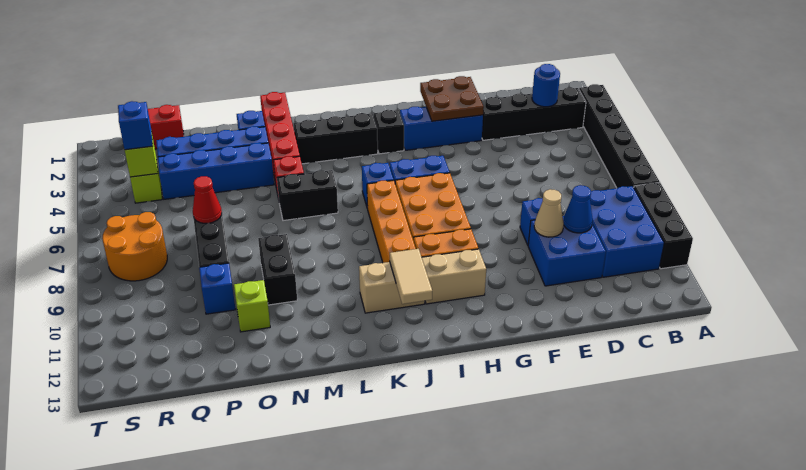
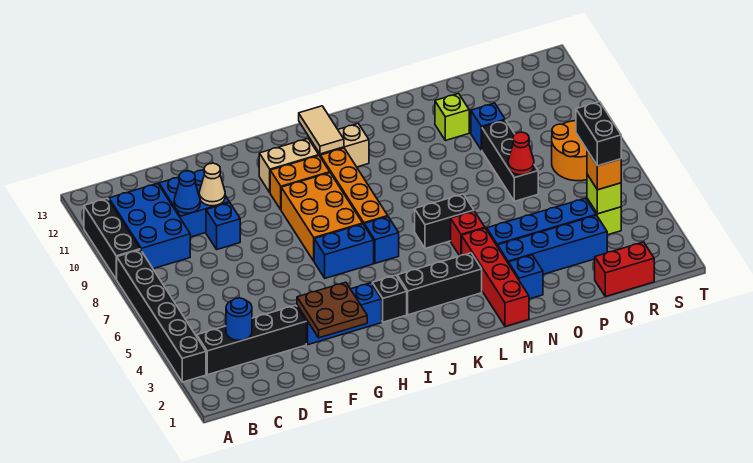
black brick N9:N10 level 1 -> black brick R4:R5 level 4
blue brick R4 level 3 -> orange brick R4 level 3

